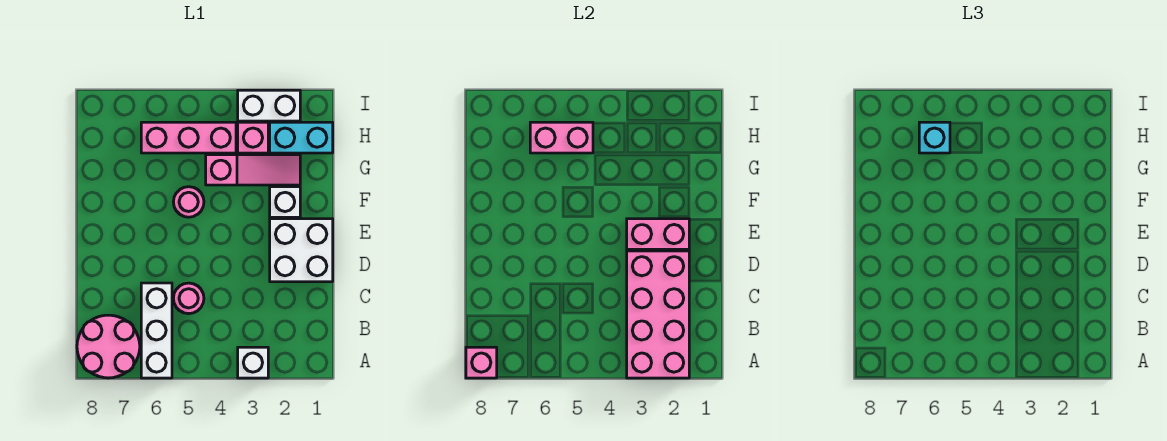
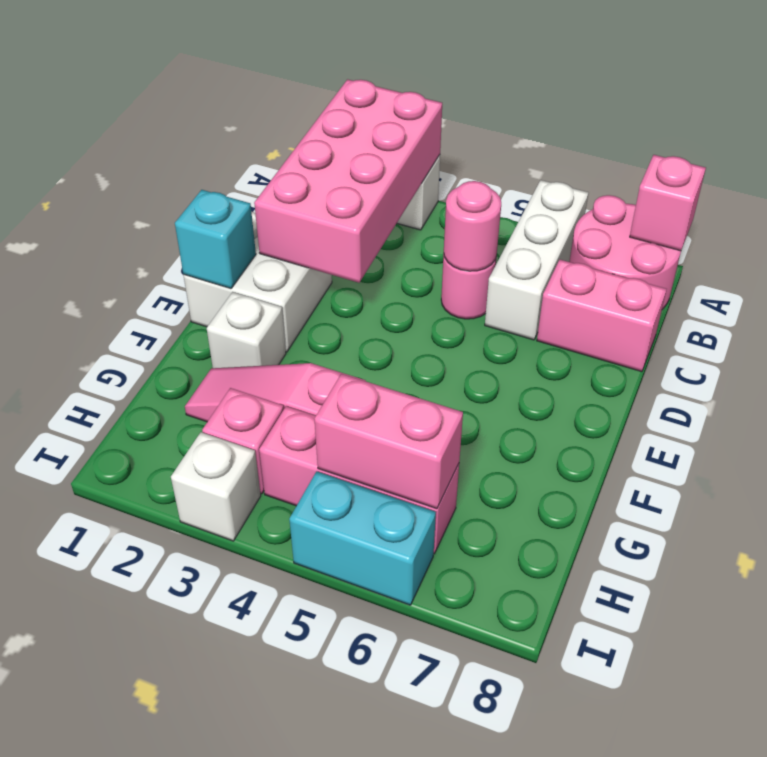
pink brick E2:E3 level 2 -> pink brick C7:C8 level 1
pink round brick F5 level 1 -> pink round brick C5 level 2
cyan brick H1:H2 level 1 -> cyan brick I5:I6 level 1
cyan brick H6 level 3 -> cyan brick E1 level 2
white brick I2:I3 level 1 -> white brick I3 level 1

